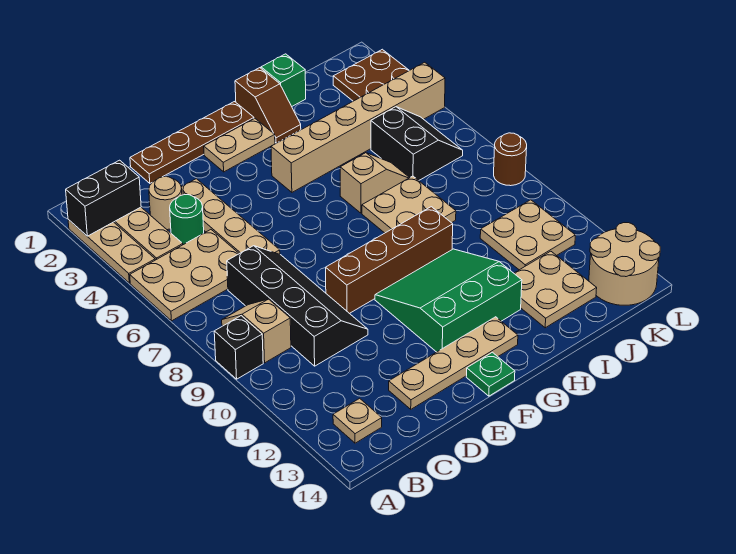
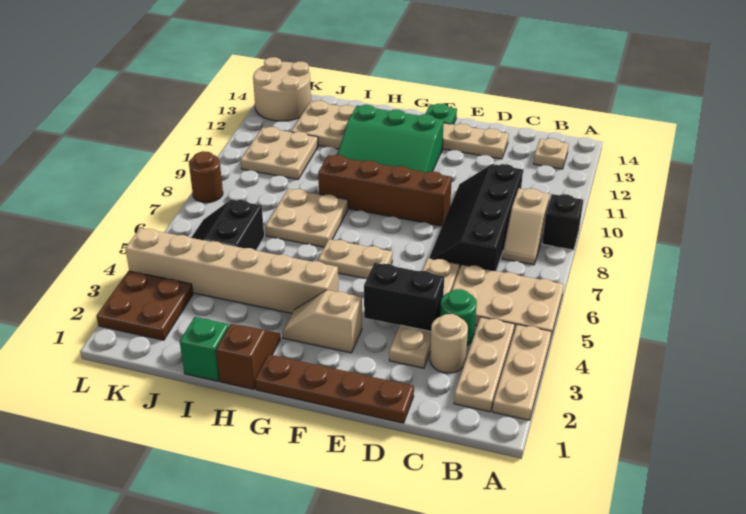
black brick A2:B2 level 2 -> black brick D4:E4 level 2
tan plate F2:G2 level 1 -> tan plate F6:G6 level 1
tan slope H6:I6 level 1 top H -> tan slope F3:G3 level 1 top F

